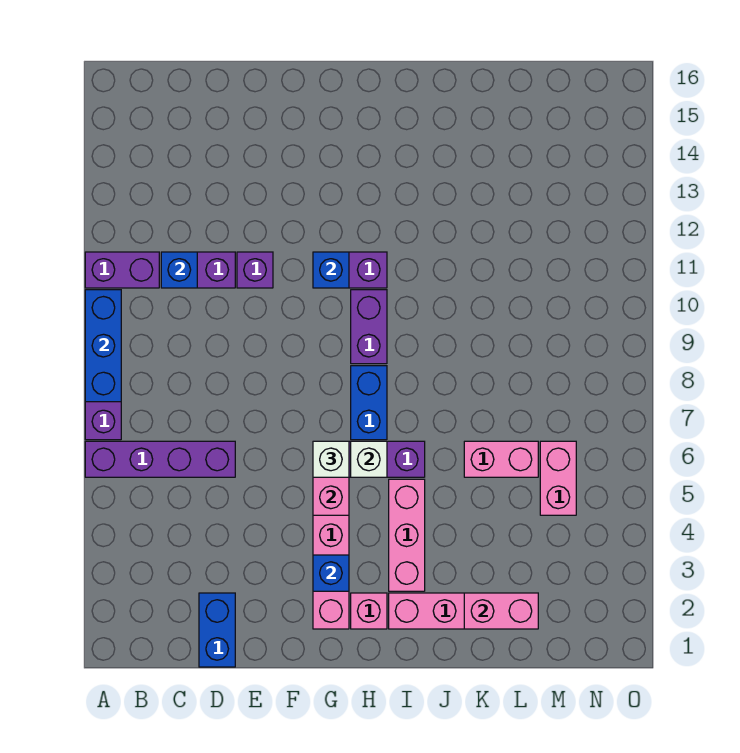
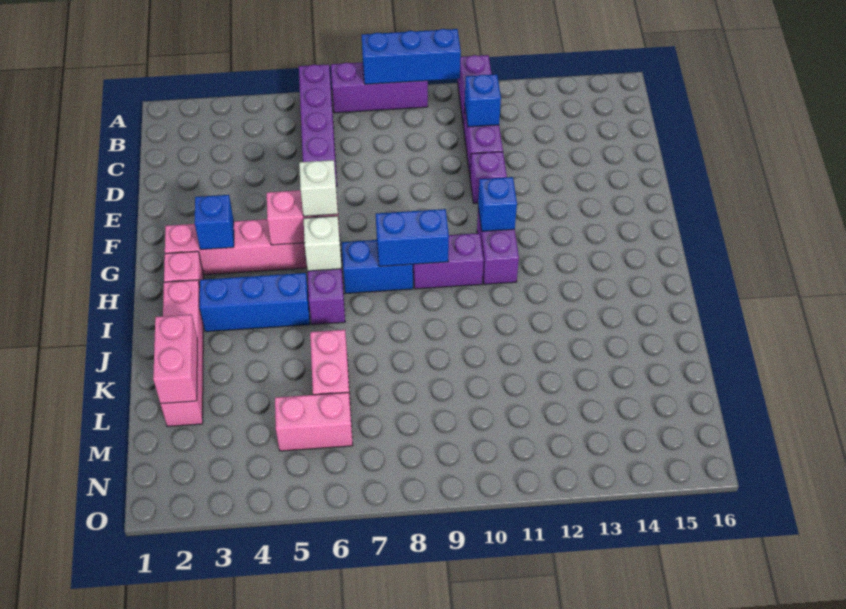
blue brick D1:D2 level 1 -> blue brick H8:H9 level 2
pink brick I3:I5 level 1 -> blue brick I3:I5 level 1

